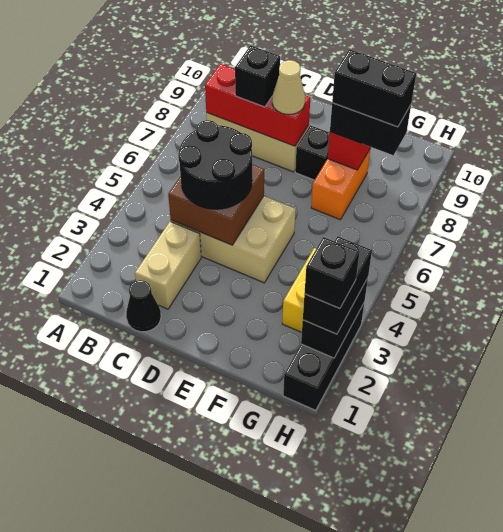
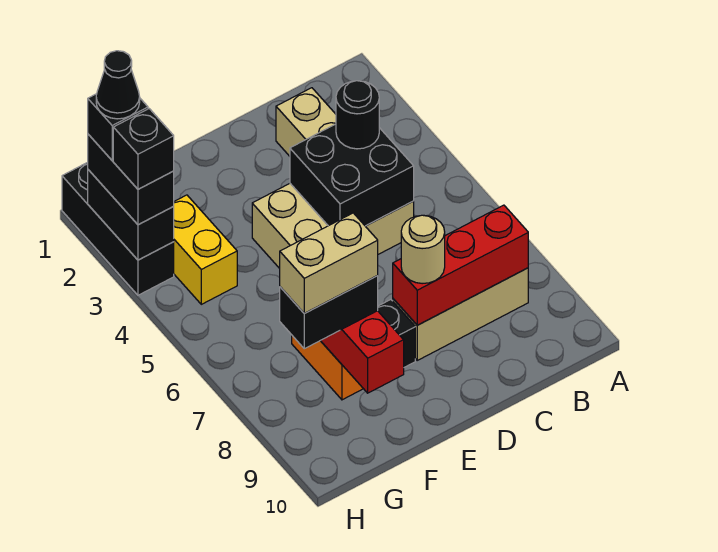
black cone C1 level 1 -> black cone H2 level 5
brown brick C4:D5 level 2 -> black brick C4:D5 level 2
black round brick C4:D5 level 3 -> black round brick C4 level 3
black brick C8 level 3 -> black brick H3 level 4
tan cone D8 level 3 -> tan round brick D8 level 3
black brick F8:G8 level 4 -> tan brick F8:G8 level 4

